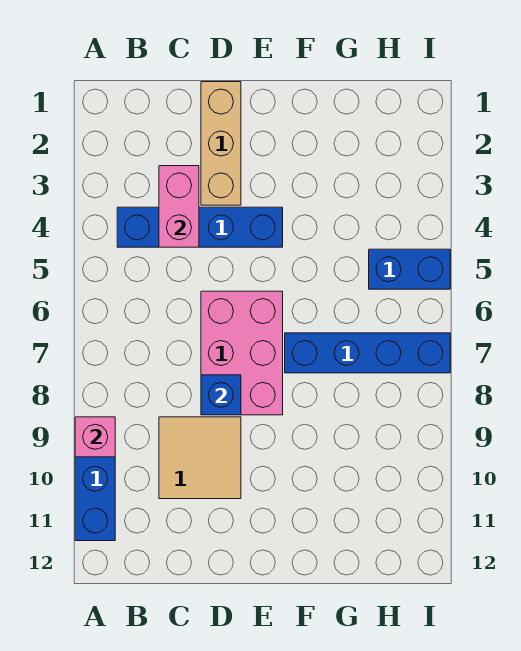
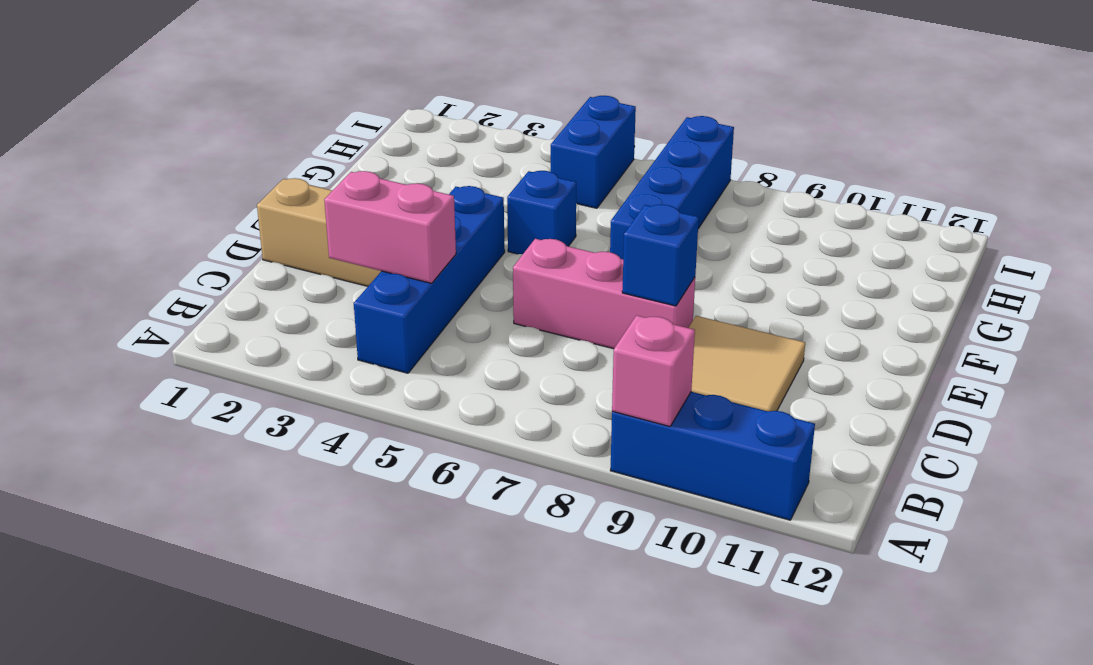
pink brick D6:E8 level 1 -> pink brick D6:D8 level 1
none -> blue brick F5 level 1

